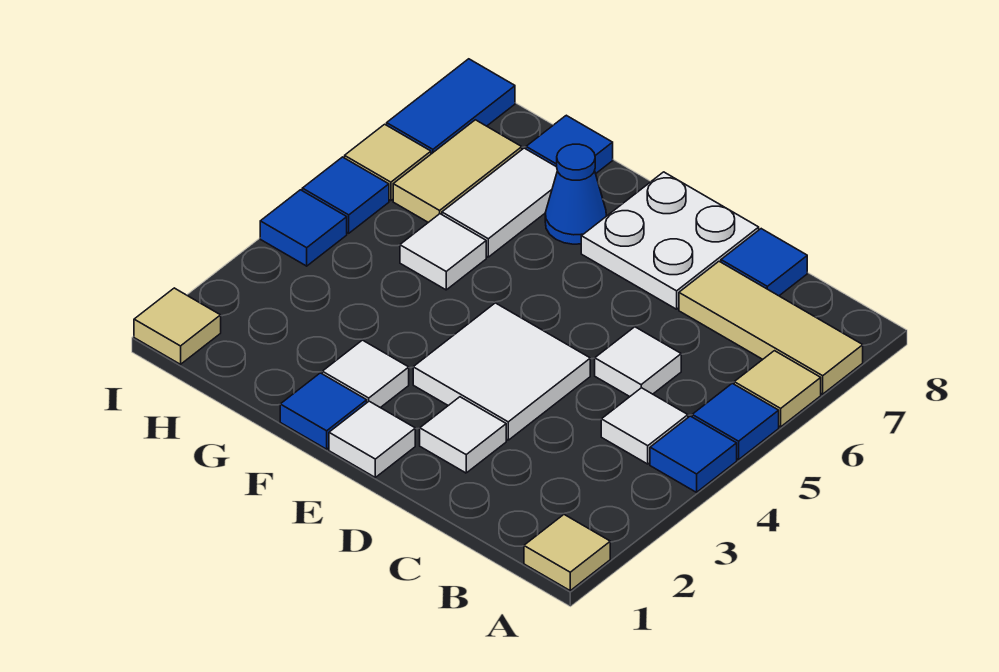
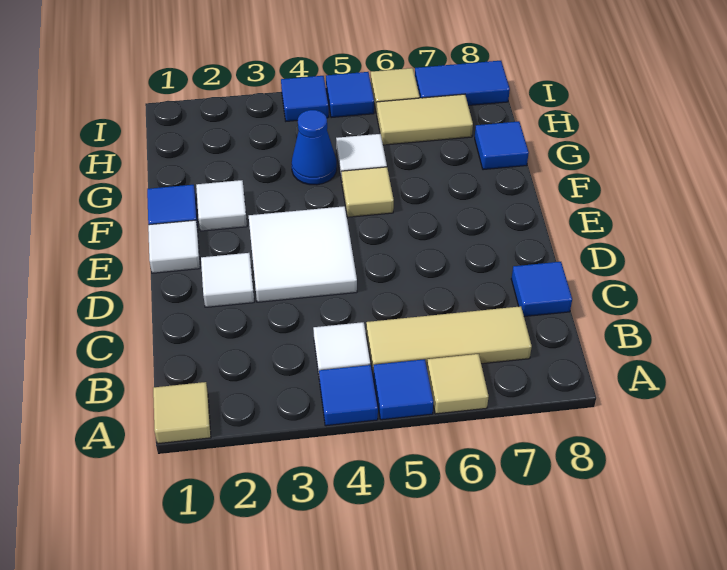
tan tile A7:C7 level 1 -> tan tile B5:B7 level 1
white tile C5 level 1 -> none
white plate D7:E8 level 1 -> none
blue cone F7 level 1 -> blue cone G4 level 1
white tile G6:G7 level 1 -> none
tan tile I1 level 1 -> tan tile F5 level 1

